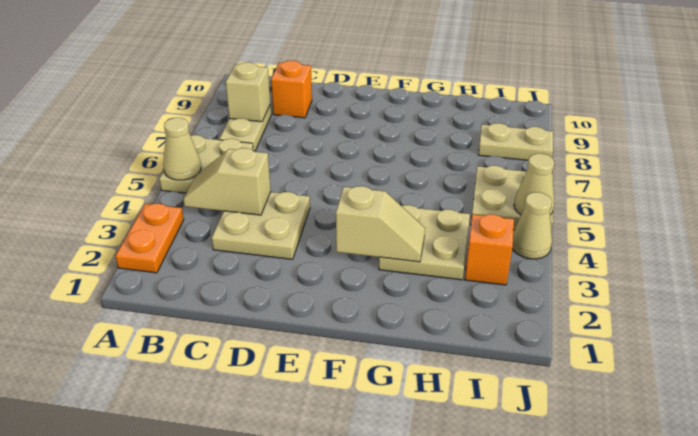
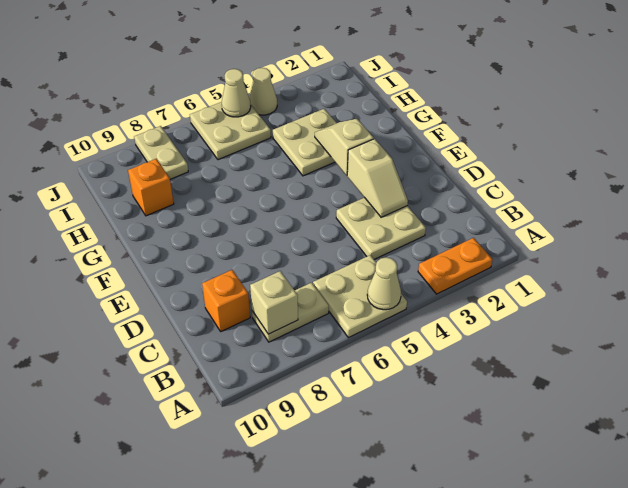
tan slope B4:C4 level 2 top C -> tan slope D3:E3 level 2 top E
orange brick I3 level 1 -> orange brick H9 level 1

